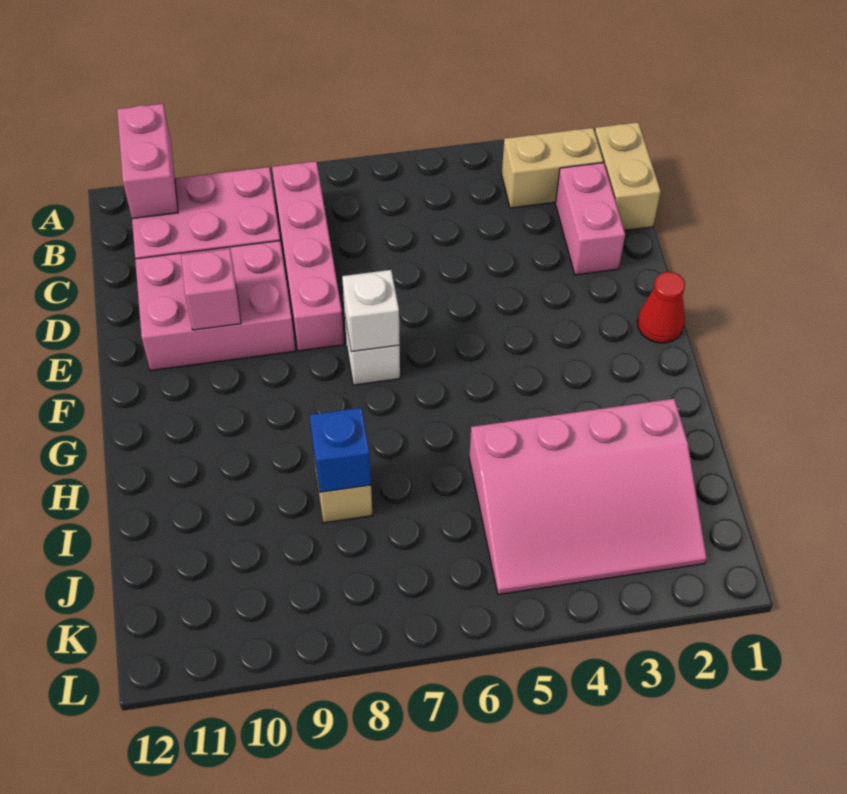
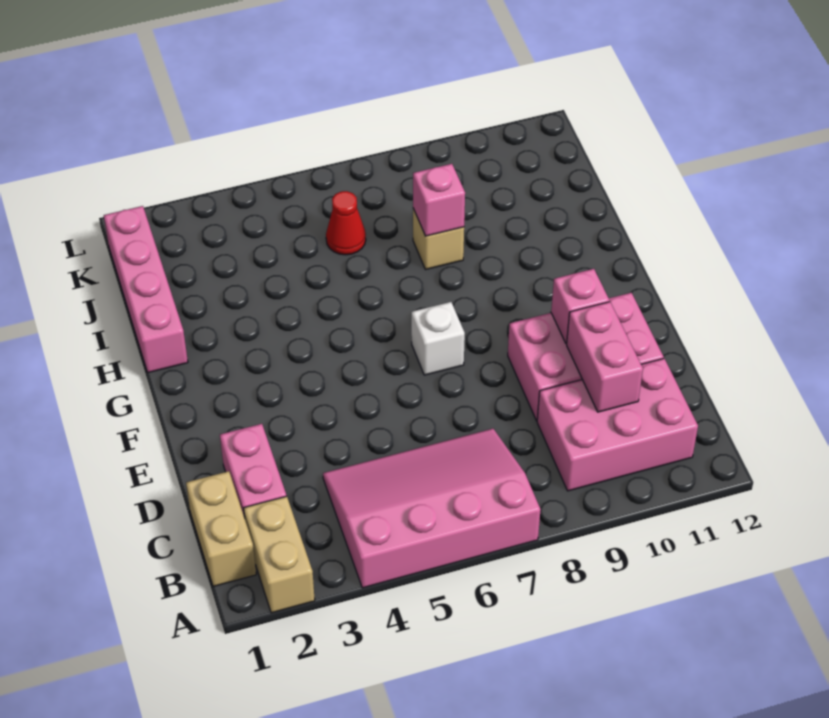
pink brick A11:B11 level 2 -> pink brick C10:D10 level 2
tan brick B2:B3 level 1 -> tan brick A2:B2 level 1
pink brick B8:E8 level 1 -> pink brick H1:K1 level 1
red cone F1 level 1 -> red cone J6 level 1
white brick F7 level 2 -> none
pink slope I2:K5 level 1 top I -> pink slope A4:C7 level 1 top A
blue brick I8 level 2 -> pink brick I8 level 2

